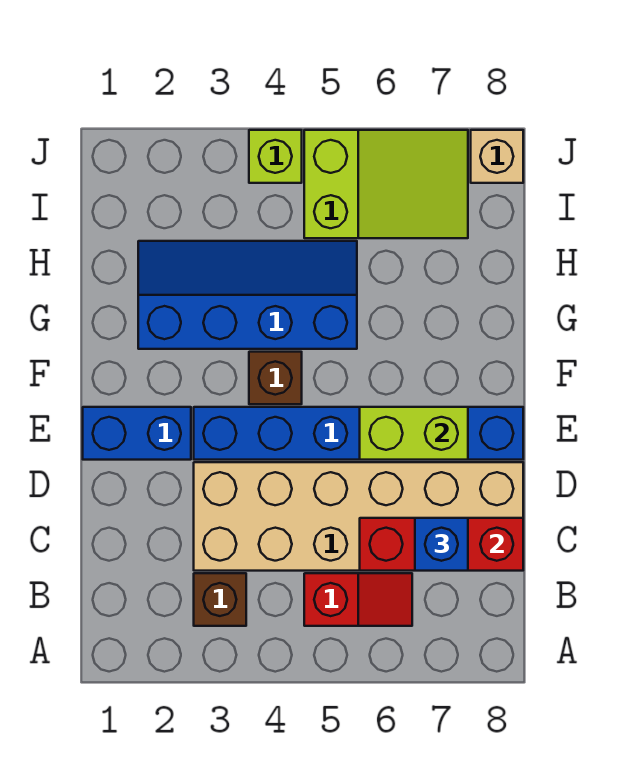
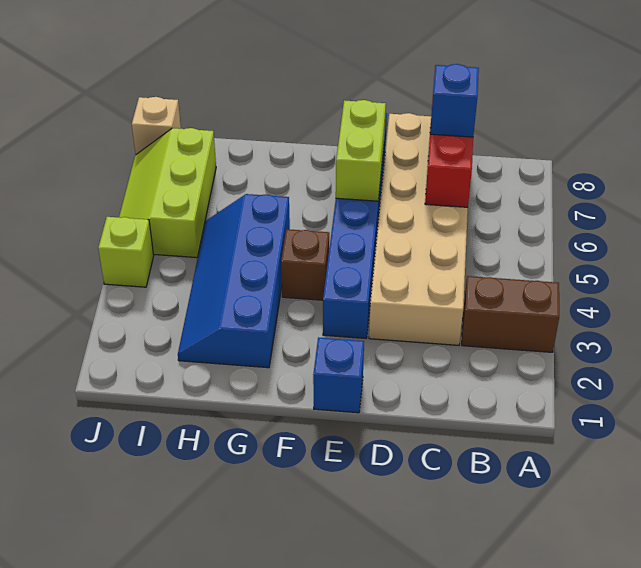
brown brick B3 level 1 -> brown brick A3:B3 level 1
red slope B5:B6 level 1 top 5 -> none
blue brick E1:E2 level 1 -> blue brick E1 level 1
lime slope I5:J7 level 1 top 5 -> lime slope I5:J7 level 1 top I

